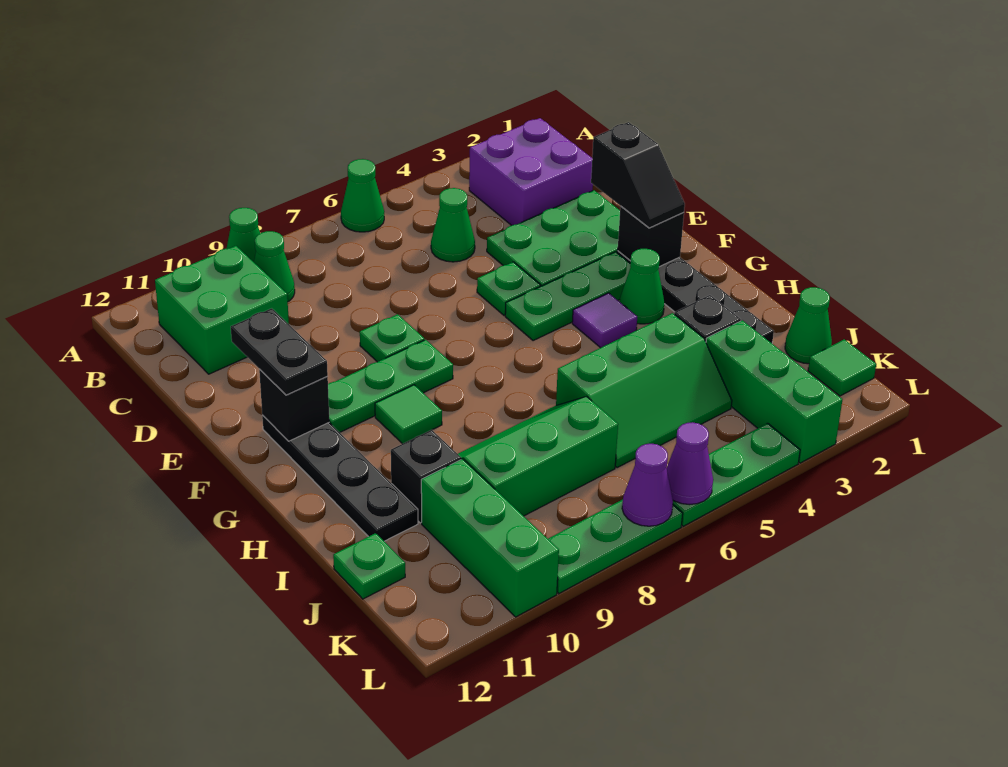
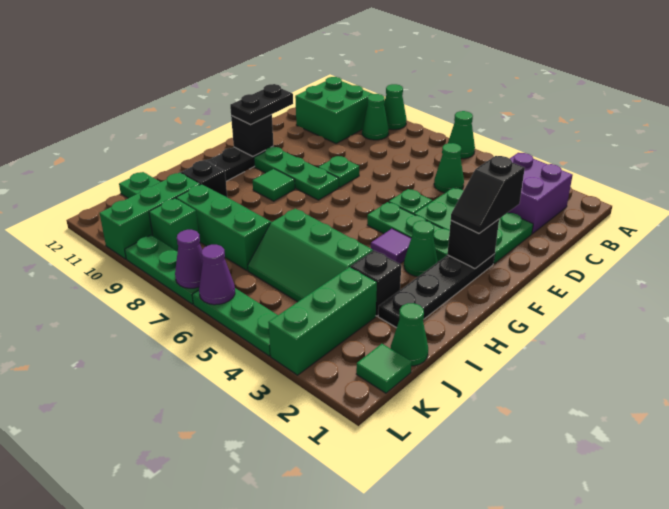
none -> green brick K9 level 1

